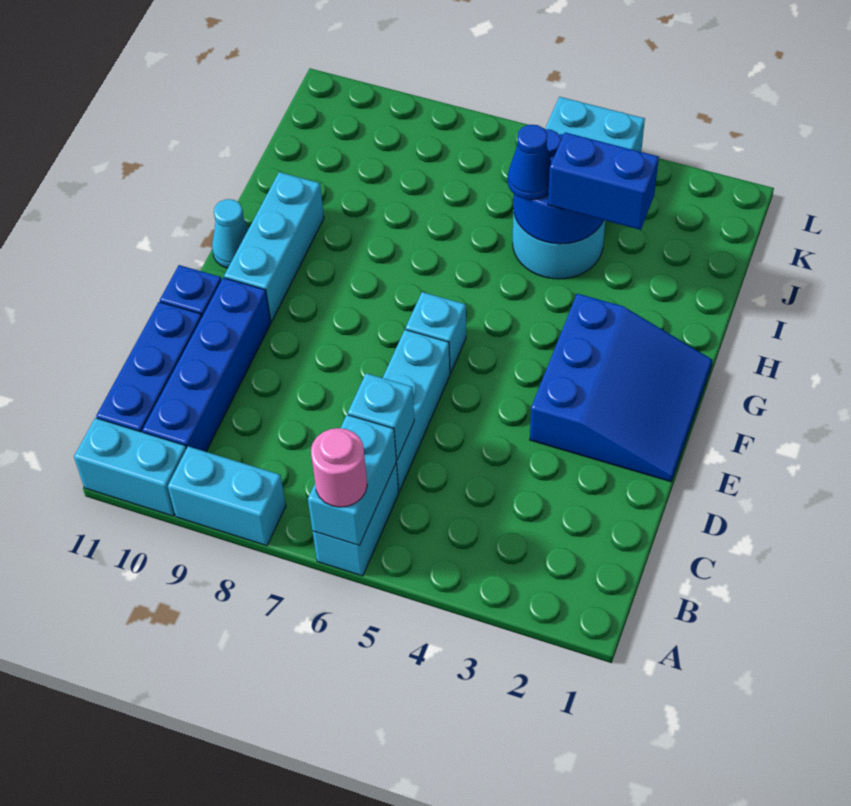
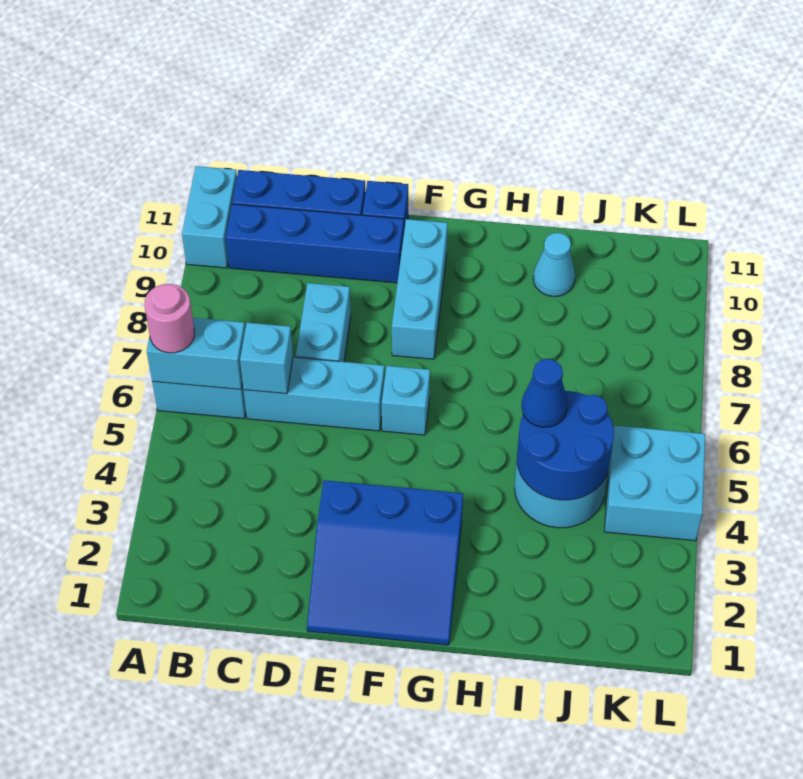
cyan brick A8:A9 level 1 -> cyan brick D7:D8 level 1
cyan brick F10:H10 level 1 -> cyan brick F8:F10 level 1
cyan cone G11 level 1 -> cyan cone I10 level 1
blue brick I3:I4 level 3 -> none

